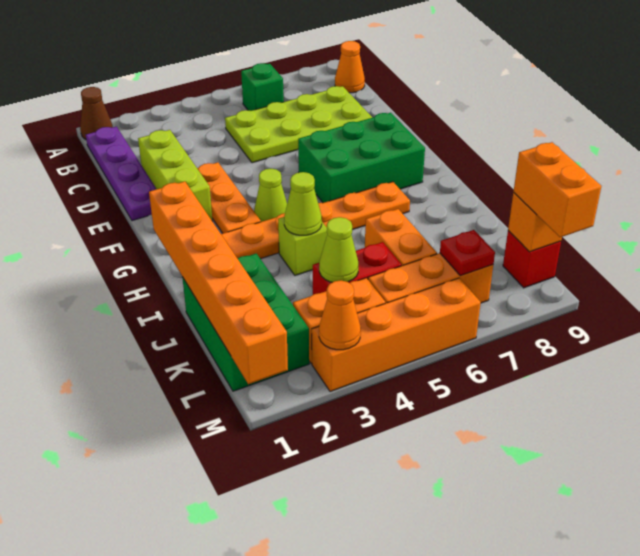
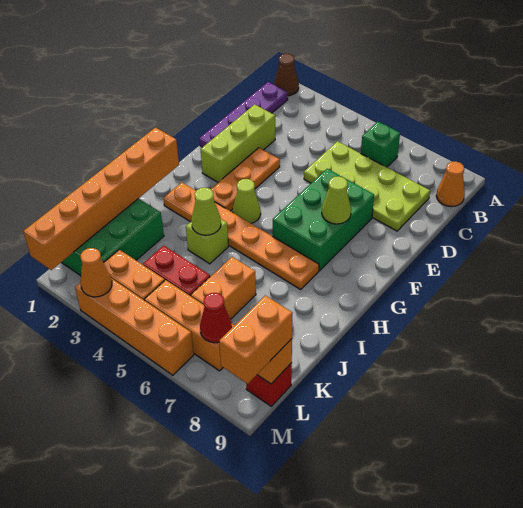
green brick F6:G8 level 1 -> green brick E6:G7 level 1
lime cone K4 level 2 -> lime cone F7 level 2
red plate L7 level 2 -> red cone L7 level 2

